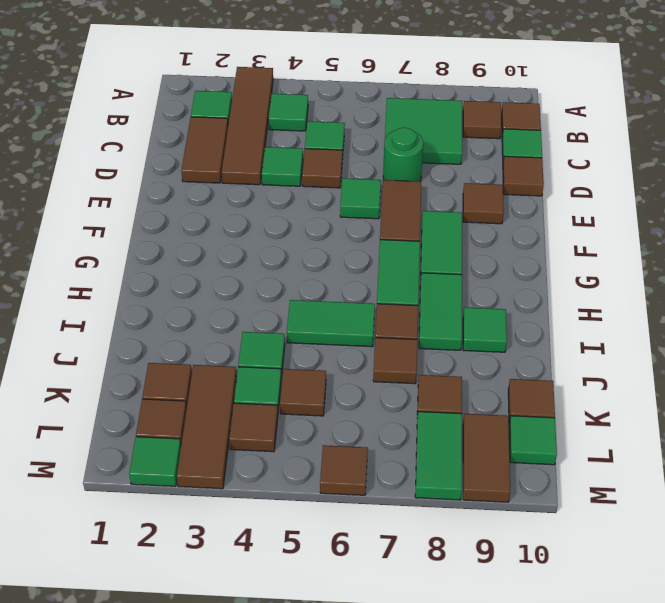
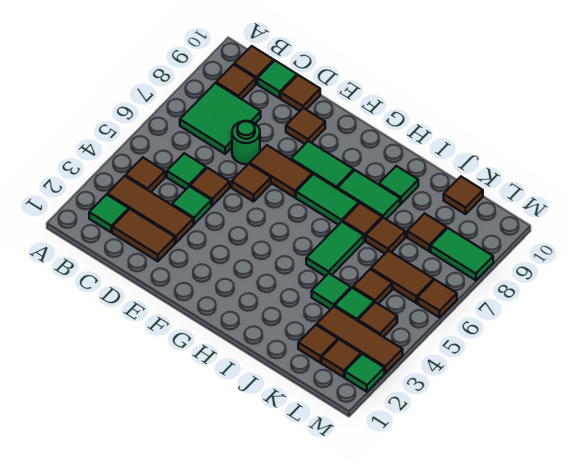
brown tile A3:D3 level 1 -> brown tile B3:D3 level 1
green tile B4 level 1 -> brown tile B4 level 1
green tile E6 level 1 -> brown tile E6 level 1
brown tile L9:M9 level 1 -> brown tile K6:L6 level 1
green tile L10 level 1 -> none

